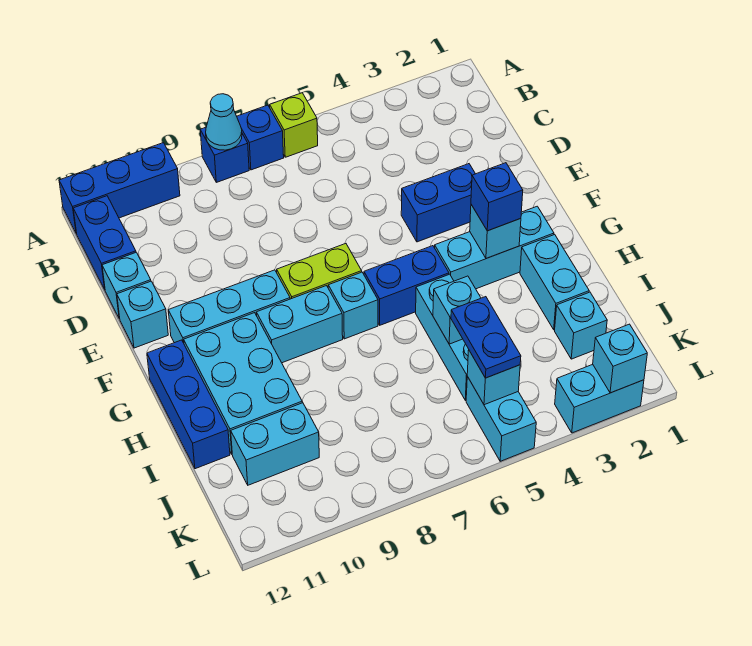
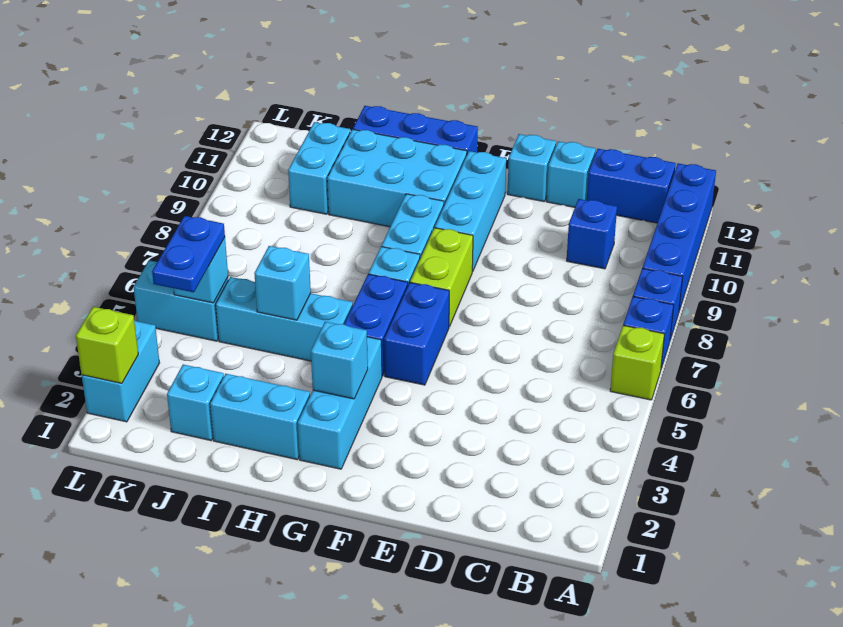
cyan cone A8 level 2 -> none
blue brick A10:A12 level 1 -> blue brick A9:A12 level 1
blue brick E3:E4 level 1 -> blue brick F5:F6 level 1
blue brick G3 level 3 -> blue brick C10 level 1
blue plate J5:K5 level 3 -> blue plate K4:K5 level 3
cyan brick L2 level 2 -> lime brick L2 level 2

